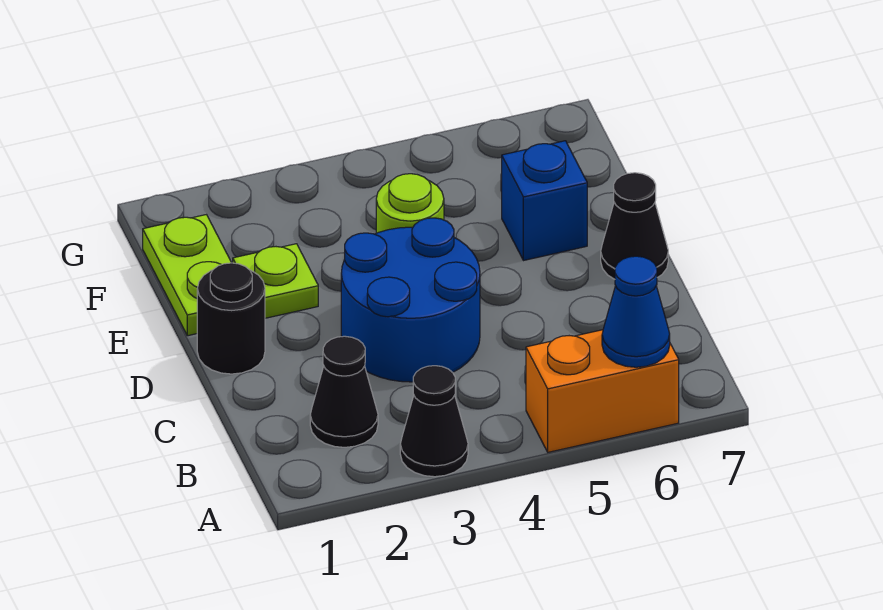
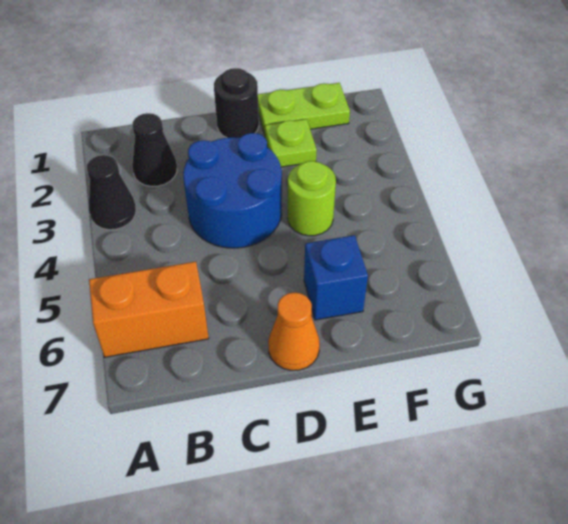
orange brick A5:A6 level 1 -> orange brick A6:B6 level 1
blue cone A6 level 2 -> none
black cone D7 level 1 -> orange cone D7 level 1

